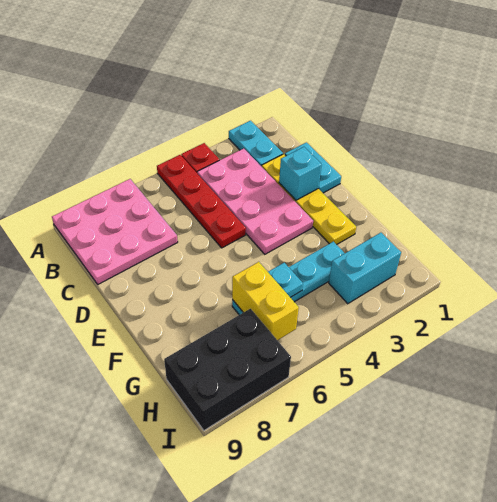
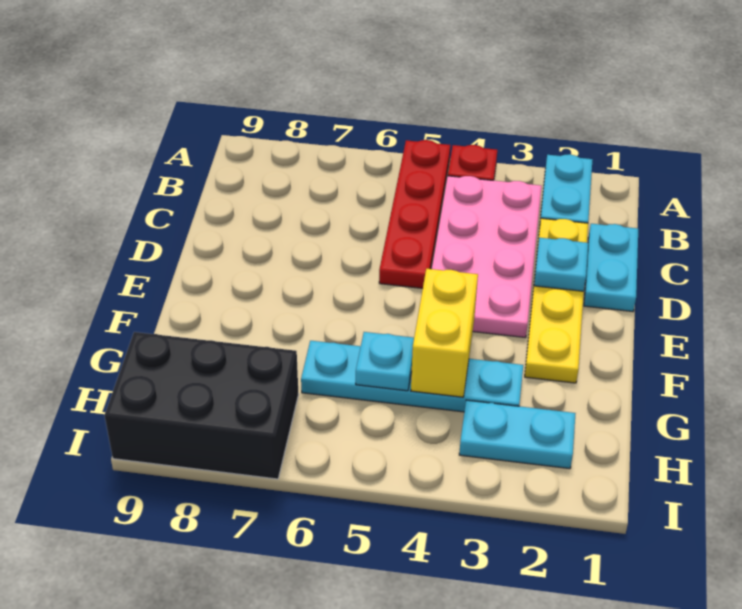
pink plate A7:C9 level 1 -> none
cyan brick D2 level 2 -> cyan plate D2 level 2
yellow brick G6:H6 level 2 -> yellow brick F4:G4 level 2
cyan brick H2:H3 level 1 -> cyan plate H2:H3 level 1

